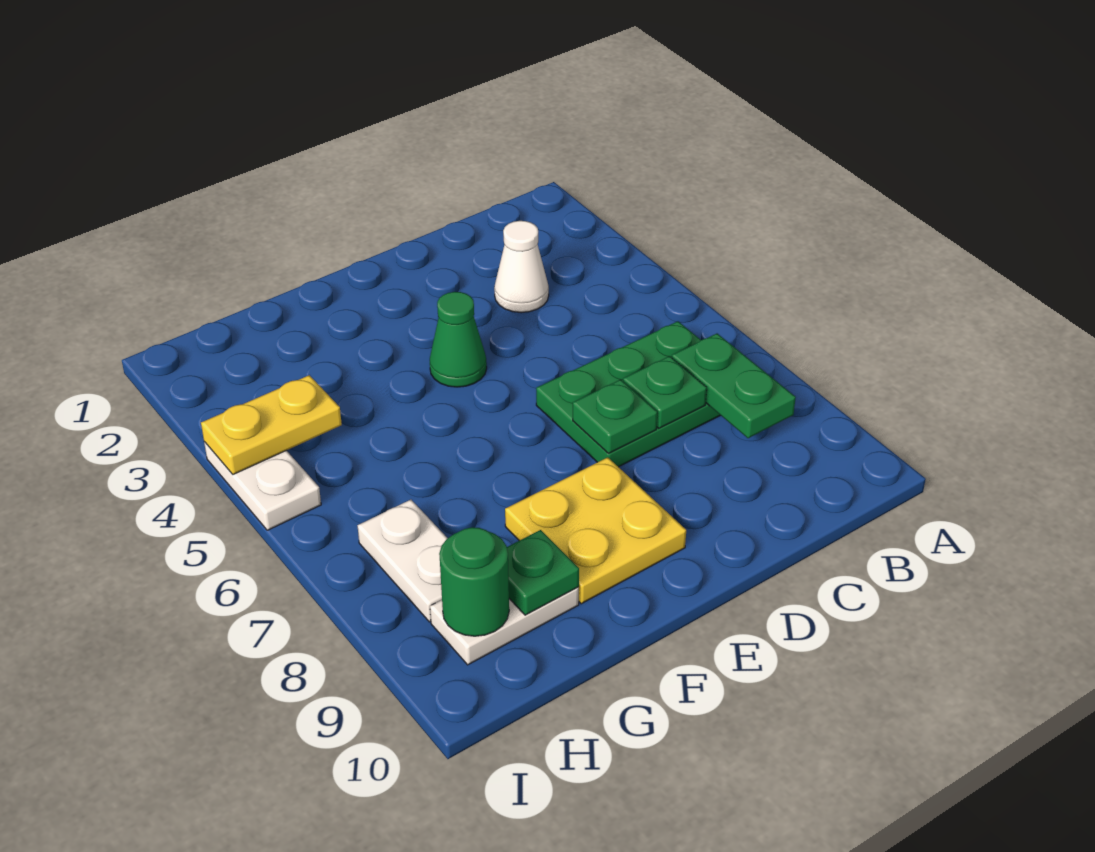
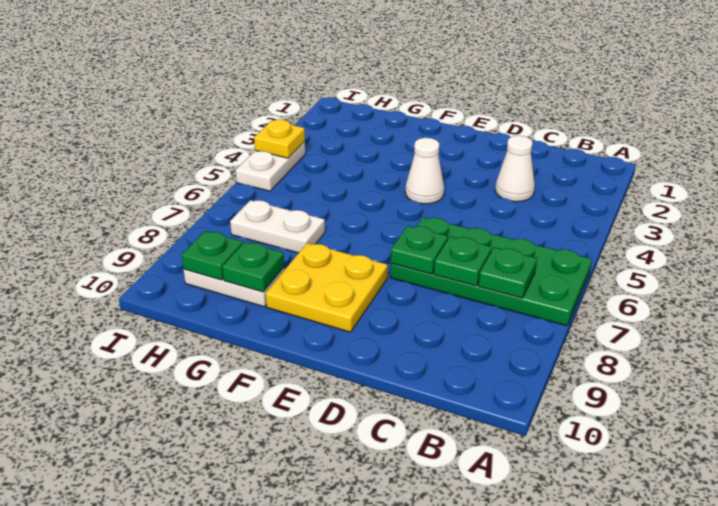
green plate B6:D7 level 1 -> green plate A6:D7 level 1
green plate B7:B8 level 2 -> green plate B7 level 2
green cone E4 level 1 -> white cone E4 level 1
yellow plate H4:I4 level 2 -> yellow plate I4 level 2
white plate H7:H8 level 1 -> white plate G7:H7 level 1
green round brick H9 level 2 -> green plate H9 level 2

